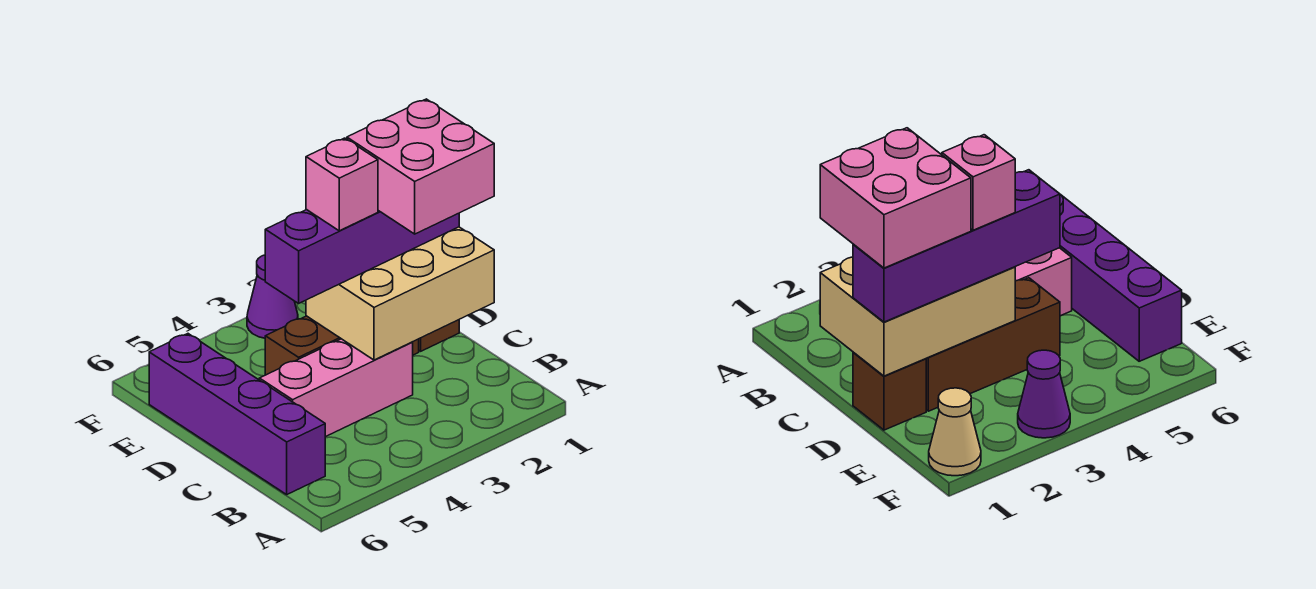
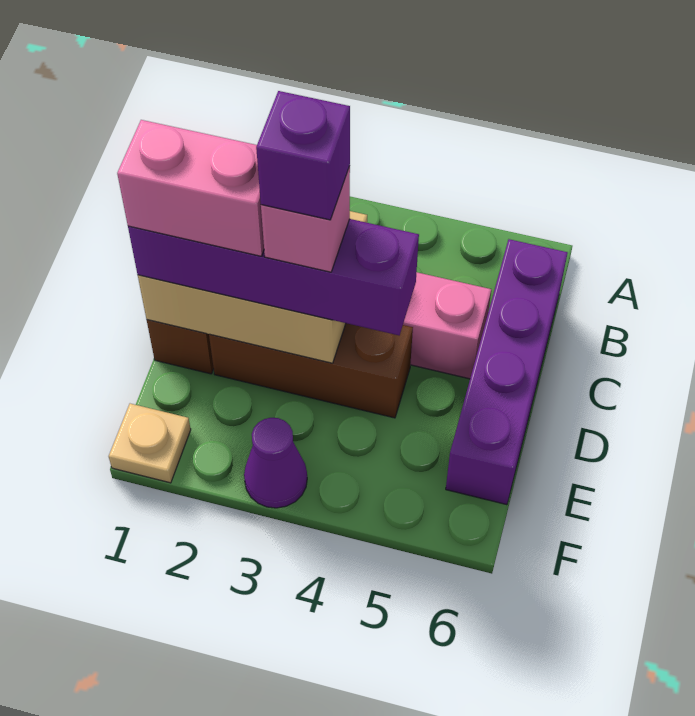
pink brick C1:D2 level 4 -> pink brick D1:D2 level 4
none -> purple brick D3 level 5
tan cone F1 level 1 -> tan plate F1 level 1

